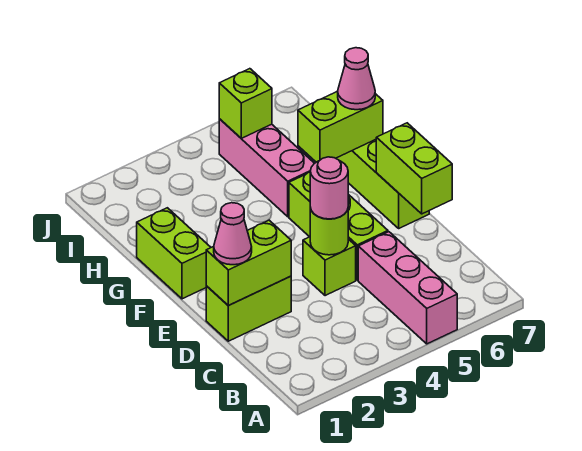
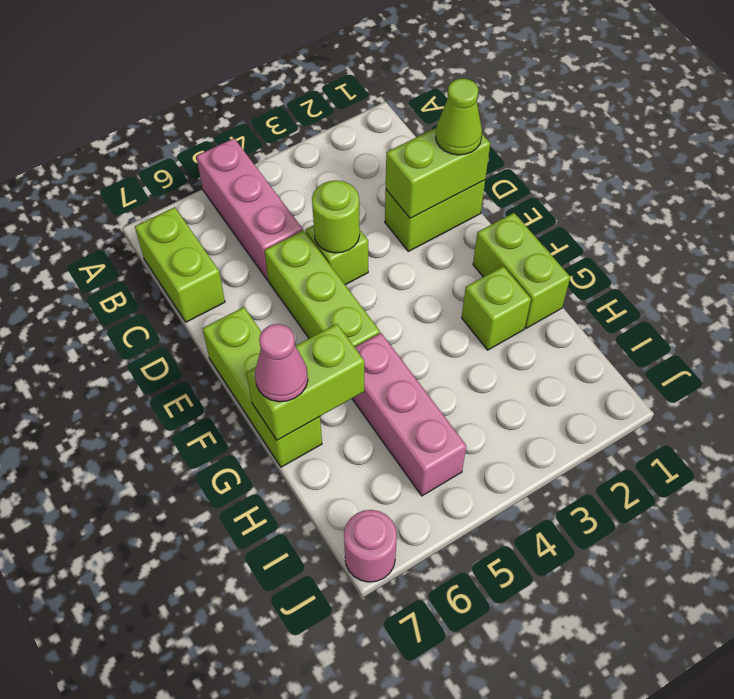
pink cone D1 level 3 -> lime cone D1 level 3
pink round brick D4 level 3 -> pink round brick J7 level 1
lime brick D7:E7 level 2 -> lime brick B7:C7 level 1
lime brick I5 level 2 -> lime brick G2 level 1

